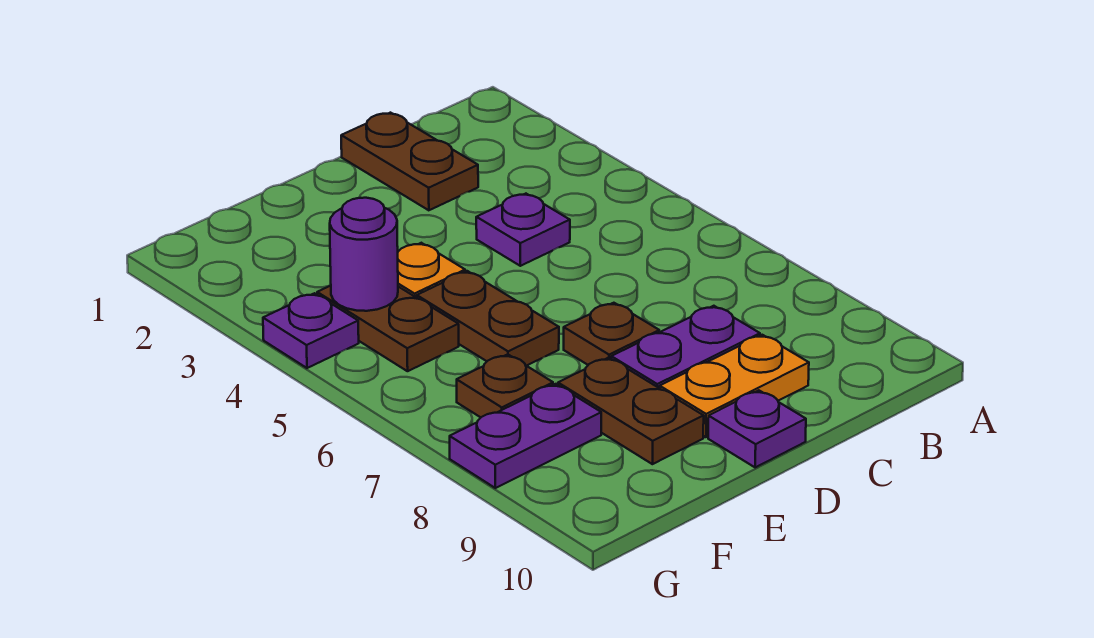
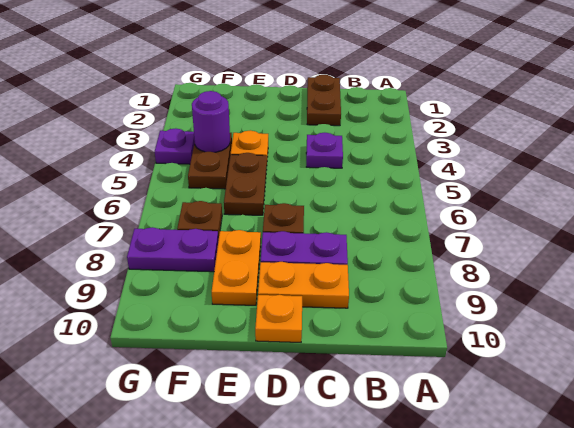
purple plate D10 level 1 -> orange plate D10 level 1
brown plate E8:E9 level 1 -> orange plate E8:E9 level 1

